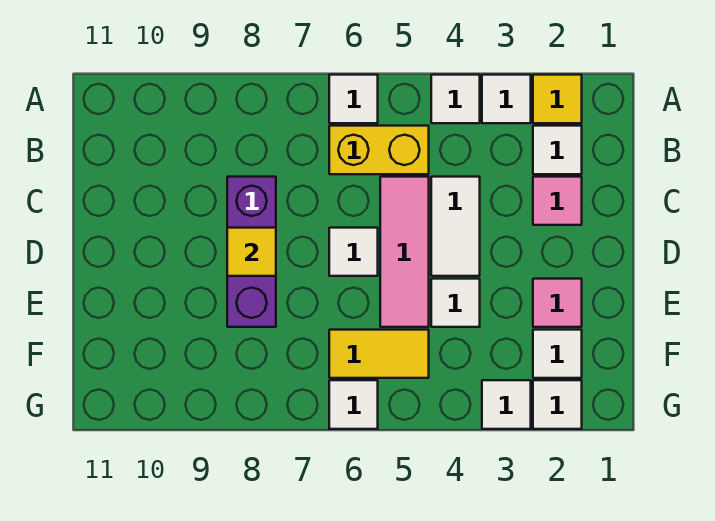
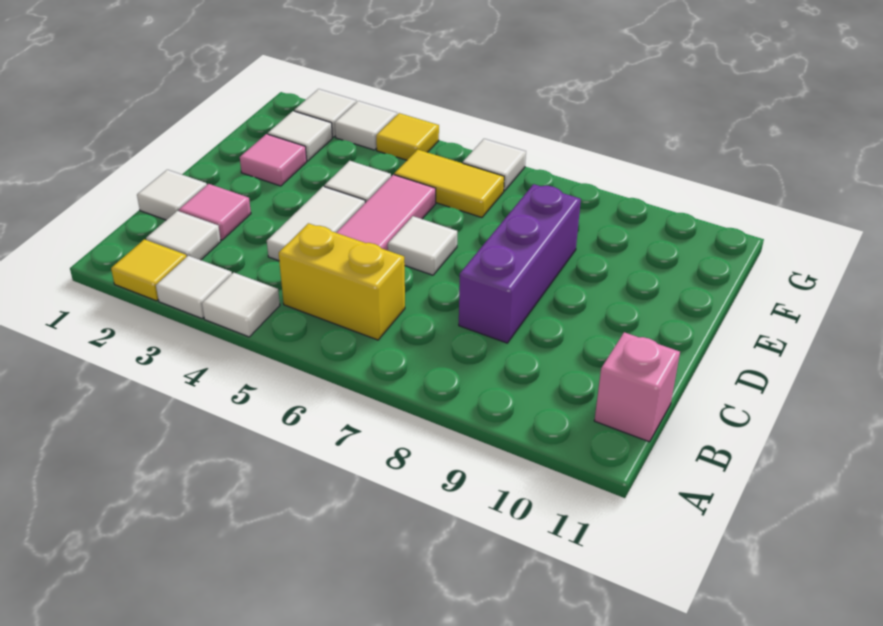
white tile A6 level 1 -> white tile C1 level 1
none -> pink brick B11 level 1
yellow tile D8 level 2 -> yellow tile G4 level 1

